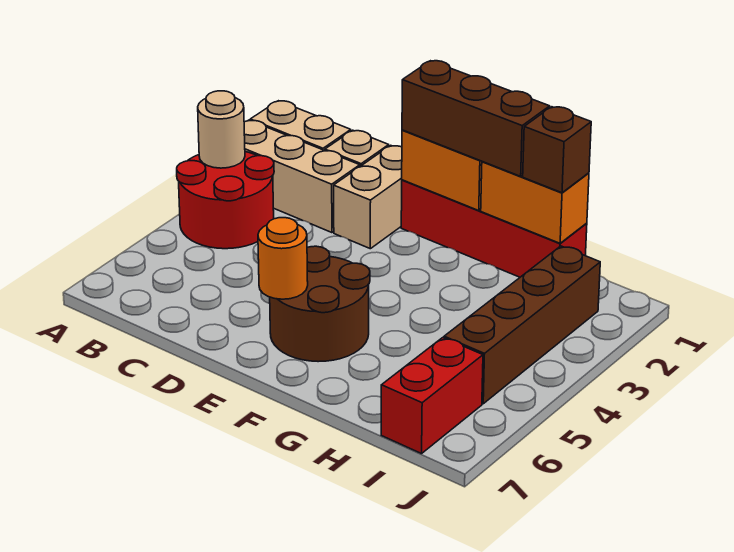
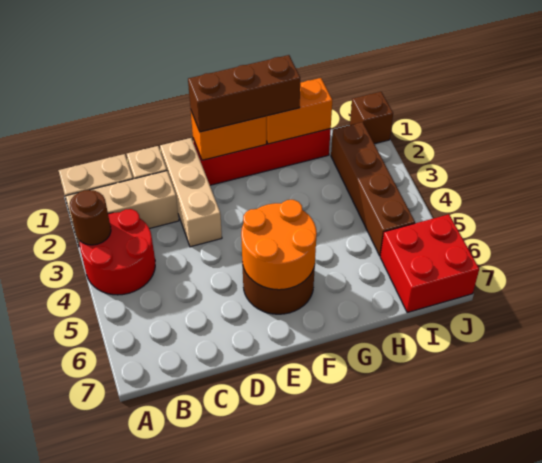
tan round brick A3 level 2 -> brown round brick A3 level 2
tan brick D1:D2 level 1 -> tan brick D1:D3 level 1
orange round brick E6 level 2 -> orange round brick E5:F6 level 2
brown brick H1 level 3 -> brown brick J1 level 1
red brick I6:I7 level 1 -> red brick I6:J7 level 1

